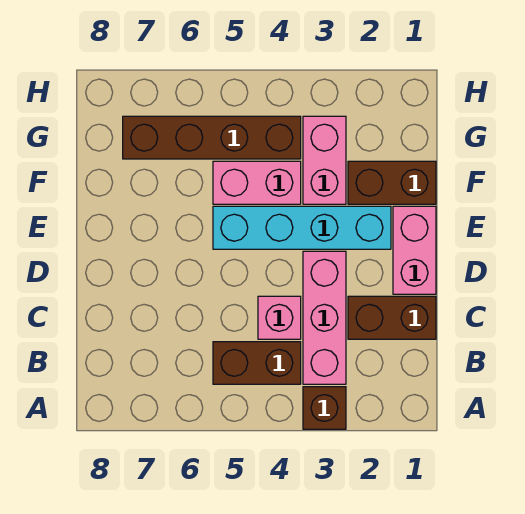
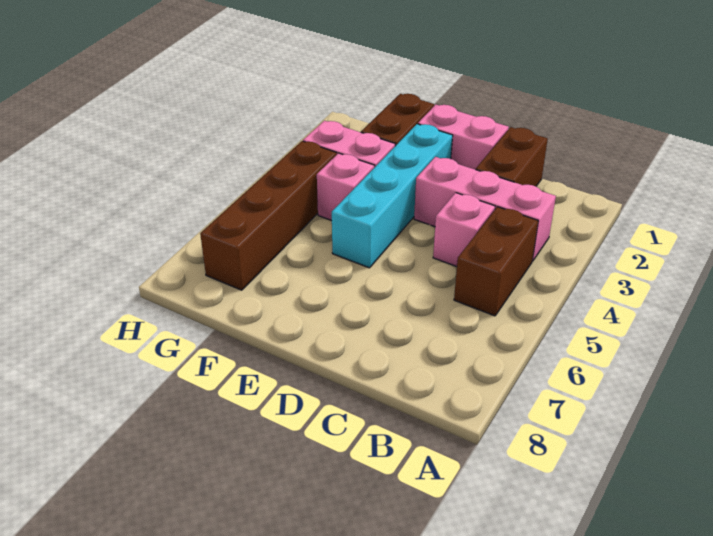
brown brick A3 level 1 -> none
pink brick F4:F5 level 1 -> pink brick F4 level 1

